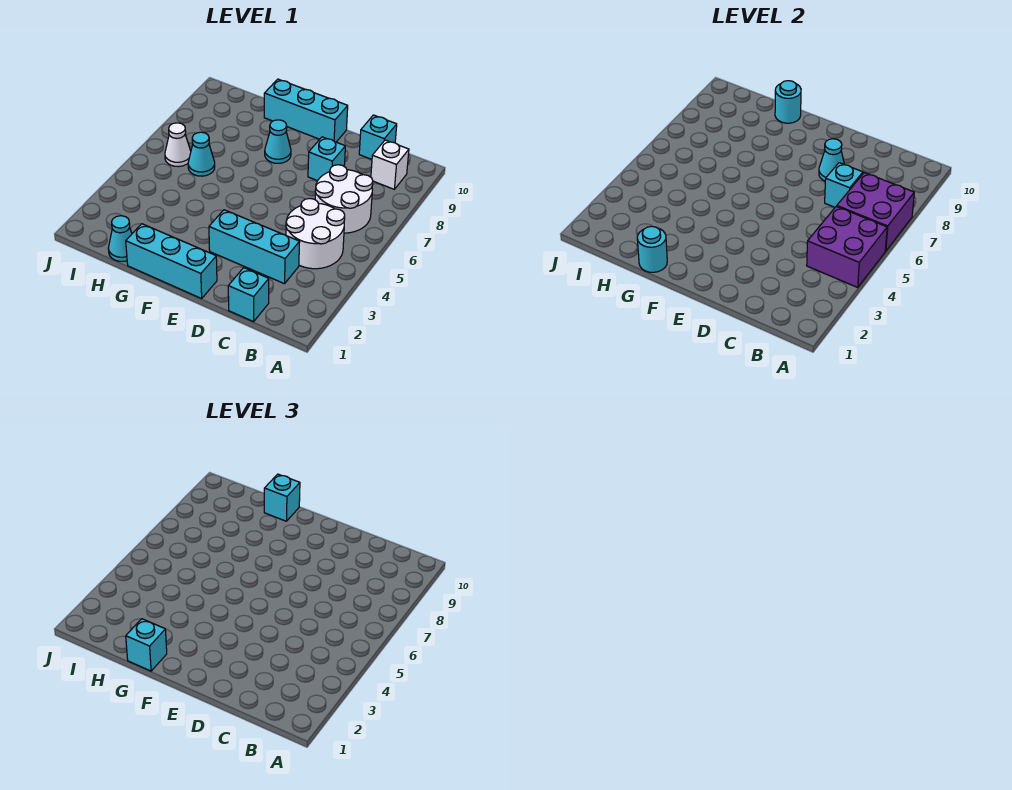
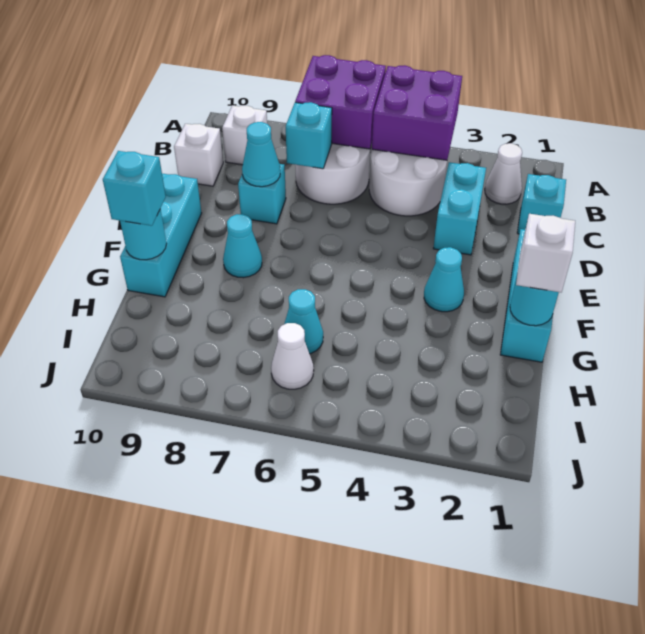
none -> white cone B2 level 1
cyan brick C3:E3 level 1 -> cyan brick C3:D3 level 1
cyan brick C10 level 1 -> white brick C10 level 1
cyan brick G1 level 3 -> white brick G1 level 3
cyan cone H1 level 1 -> cyan cone F3 level 1

